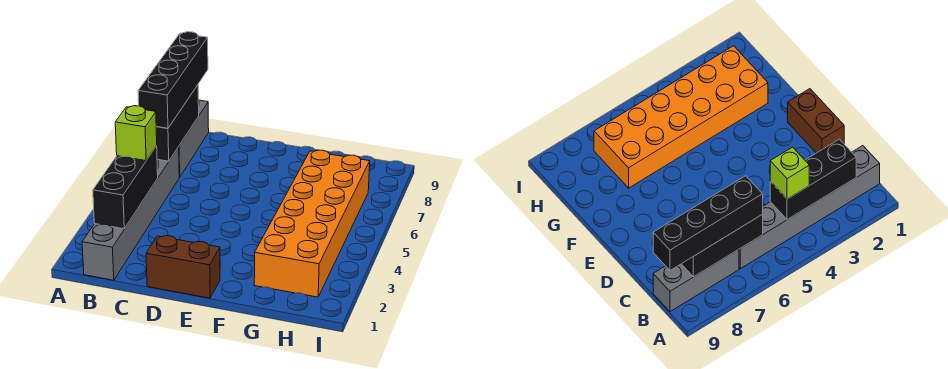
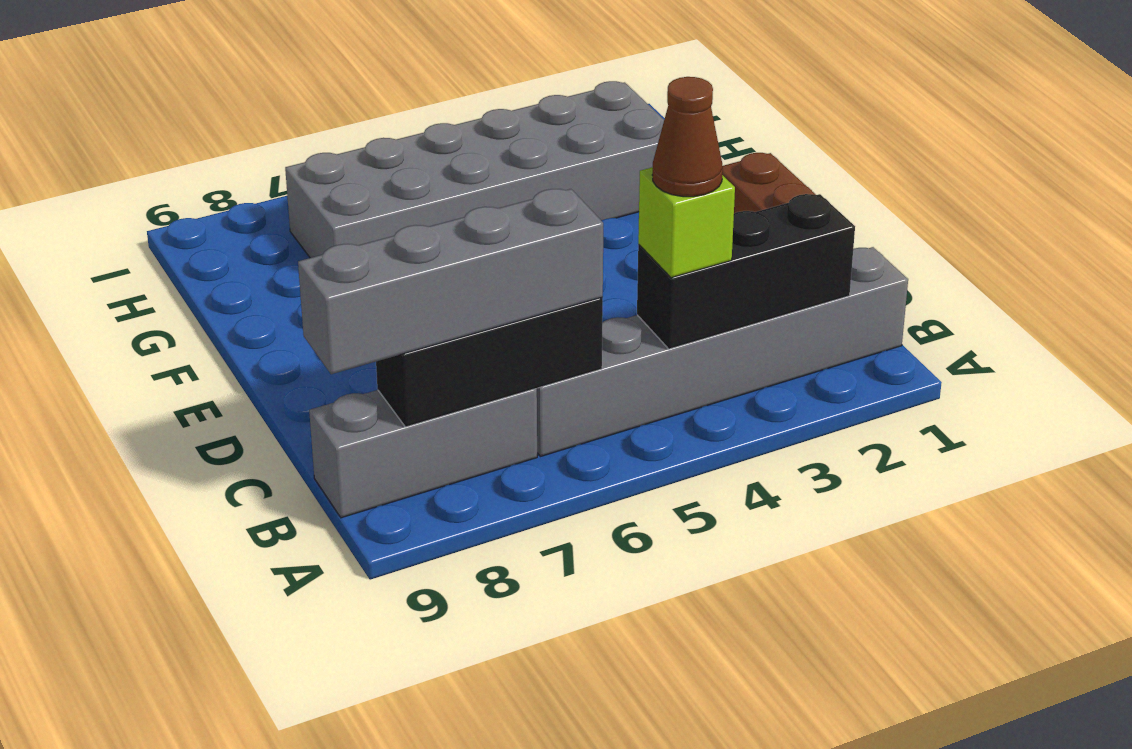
none -> brown cone B4 level 4
black brick B6:B9 level 3 -> grey brick B6:B9 level 3
orange brick G2:H7 level 1 -> grey brick G2:H7 level 1

